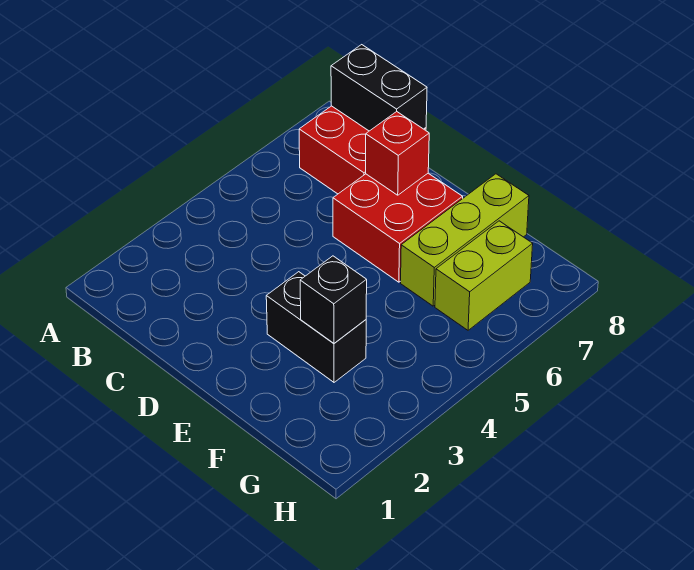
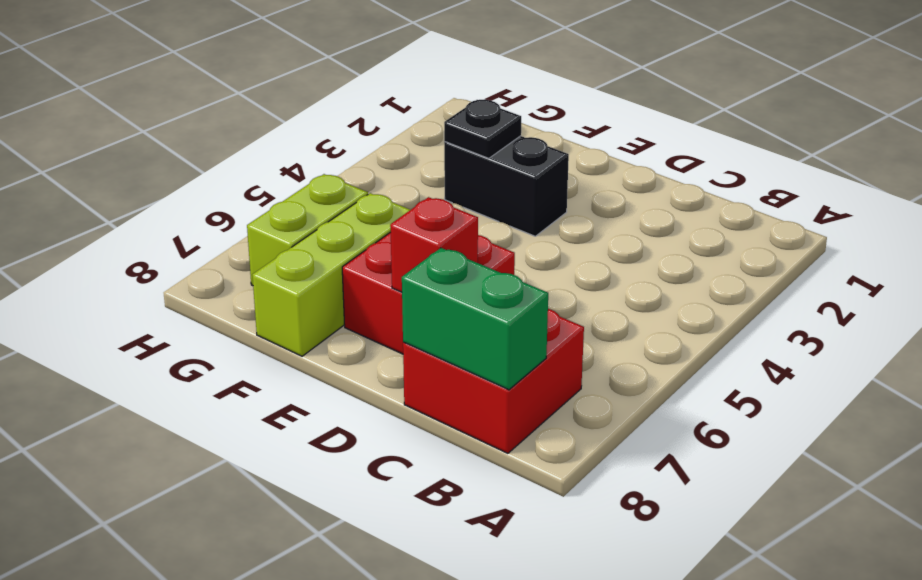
black brick B8:C8 level 2 -> green brick B8:C8 level 2
black brick F3 level 2 -> black plate F3 level 2

